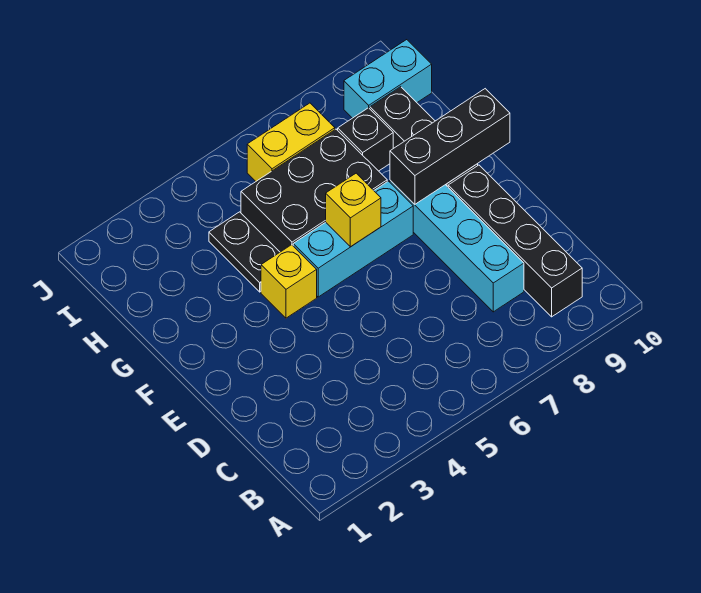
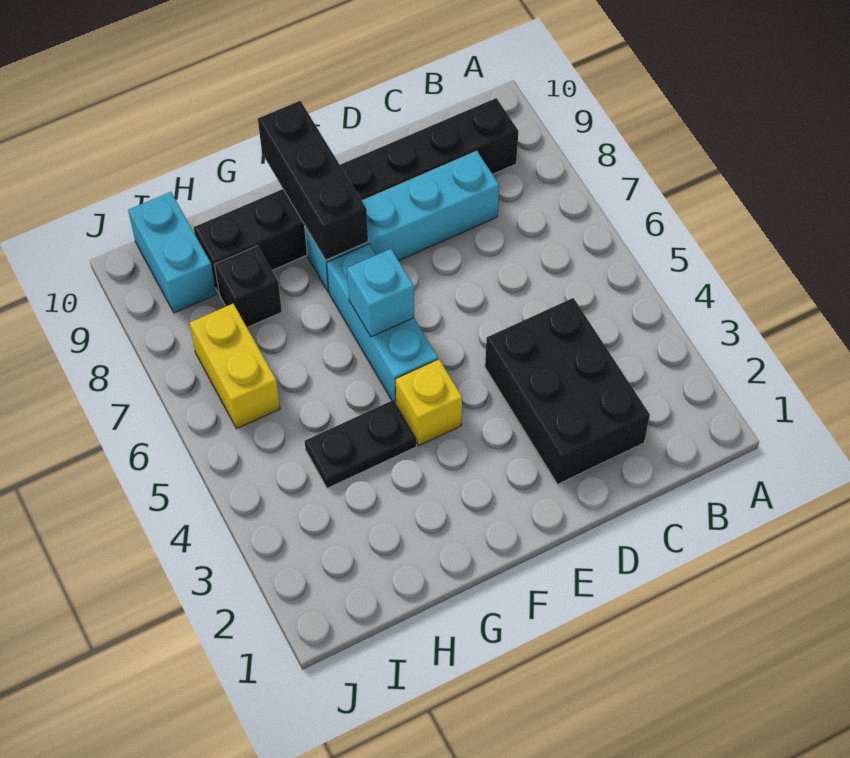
yellow brick F6 level 2 -> cyan brick F6 level 2
black brick G5:H7 level 1 -> black brick C2:D4 level 1

